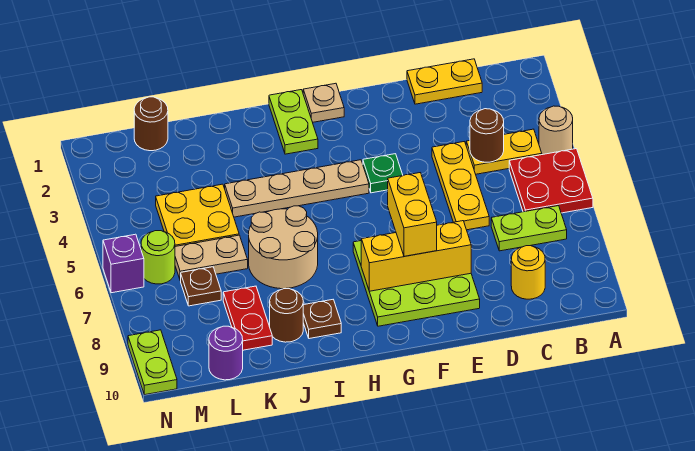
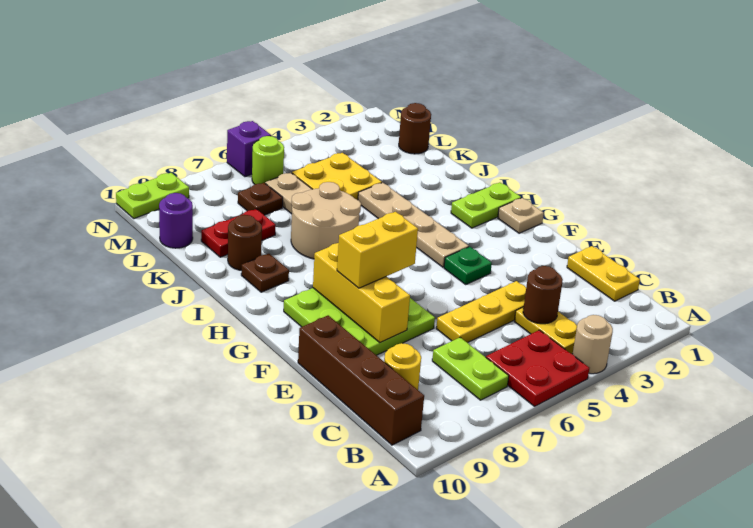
none -> brown brick B10:E10 level 1

